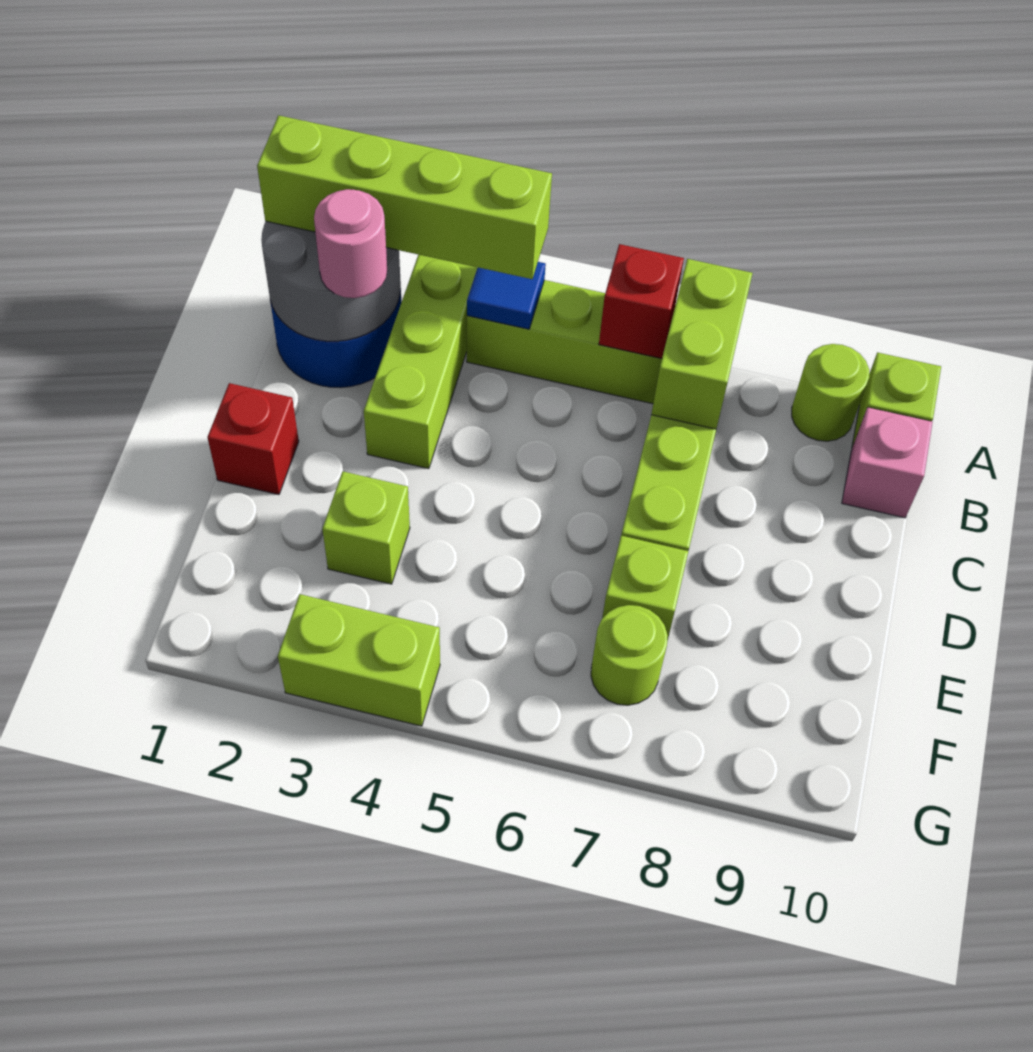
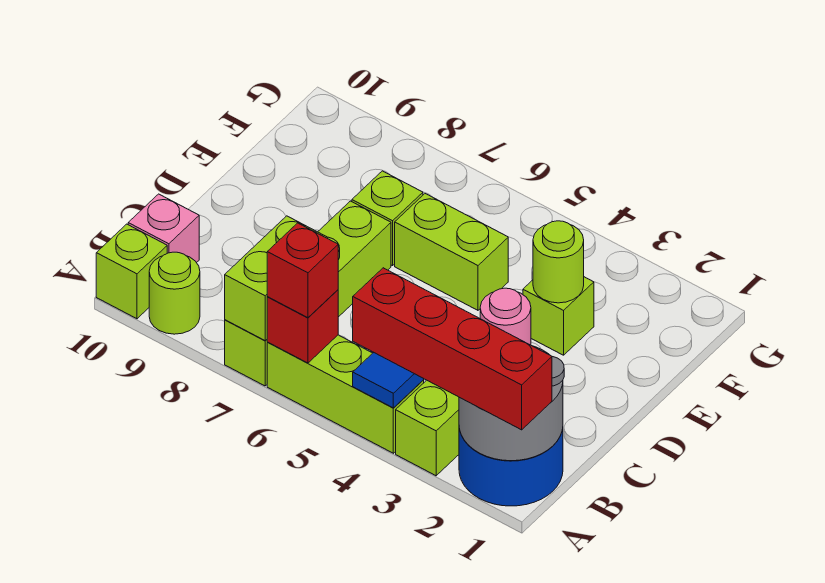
lime brick A1:A4 level 3 -> red brick A1:A4 level 3
red brick D1 level 1 -> red brick A6 level 3
lime round brick F7 level 1 -> lime round brick E3 level 2
lime brick G3:G4 level 1 -> lime brick E5:E6 level 1

